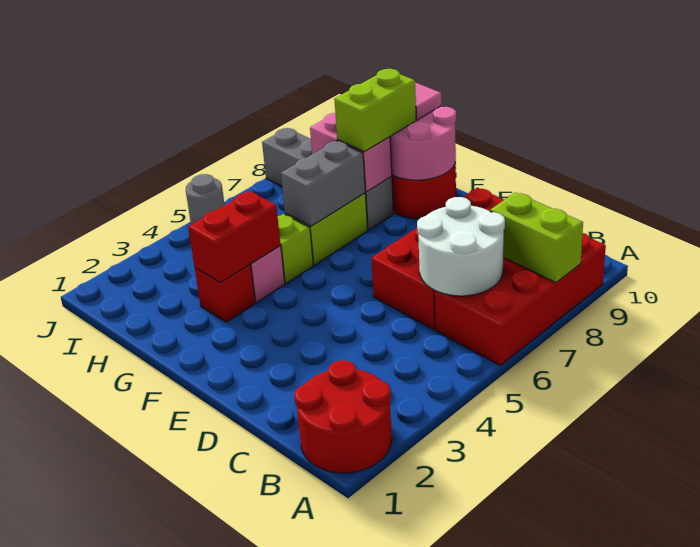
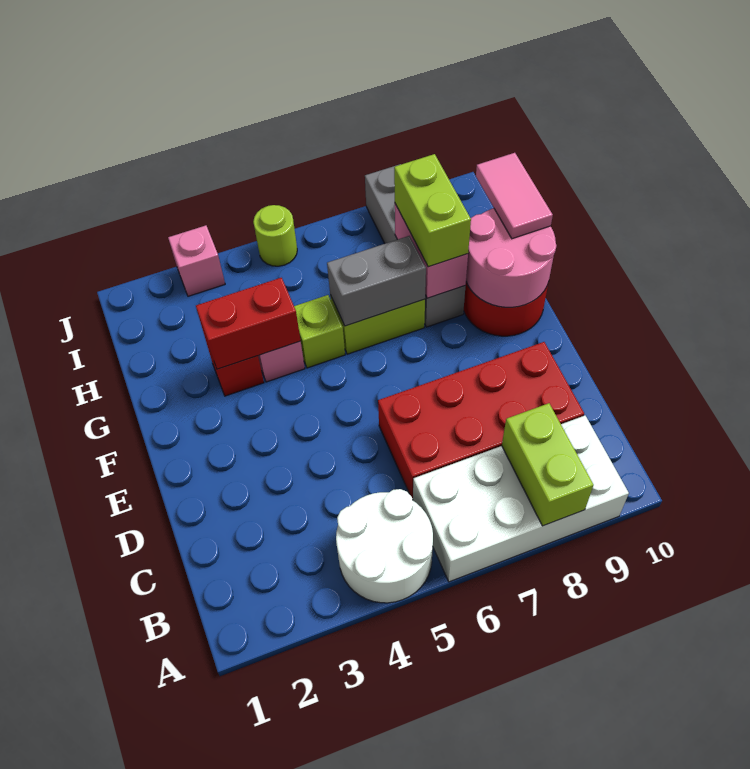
red round brick A1:B2 level 1 -> none
red brick A6:B9 level 1 -> white brick A6:B9 level 1
white round brick B6:C7 level 2 -> white round brick A4:B5 level 1
lime brick G8:G9 level 3 -> lime brick G8:H8 level 3
none -> pink brick J3 level 1
grey round brick J5 level 1 -> lime round brick J5 level 1

